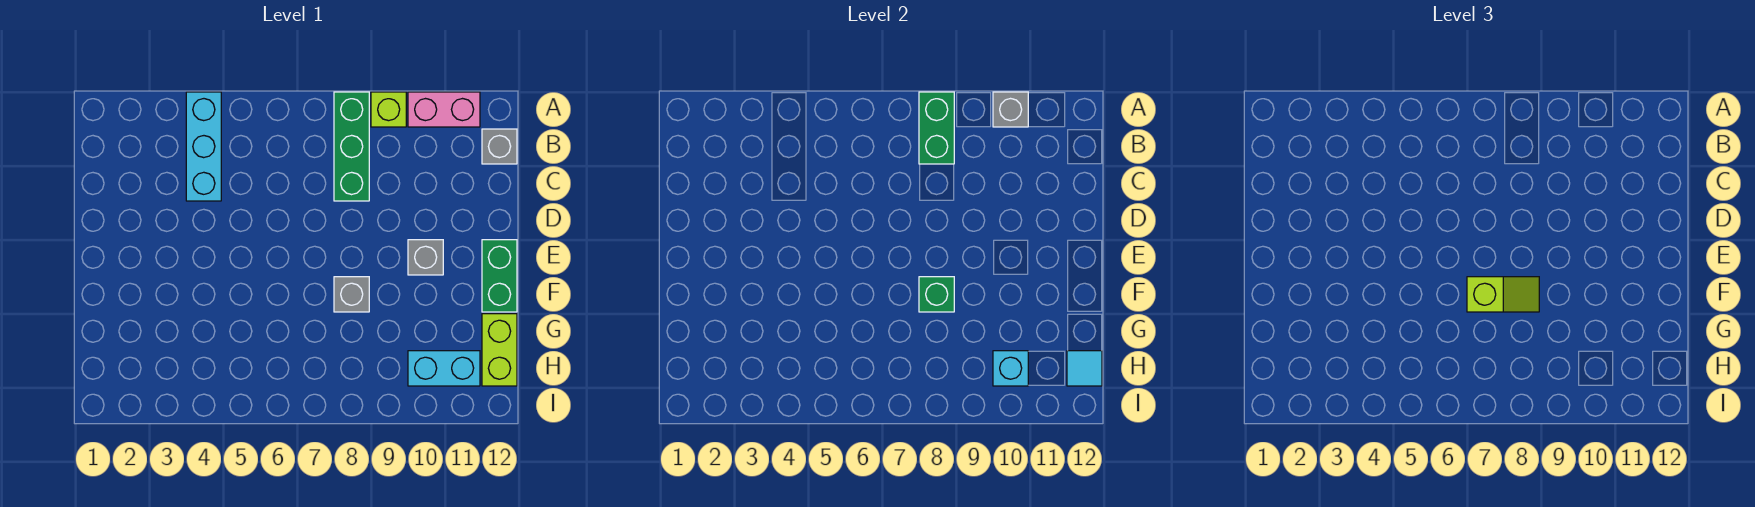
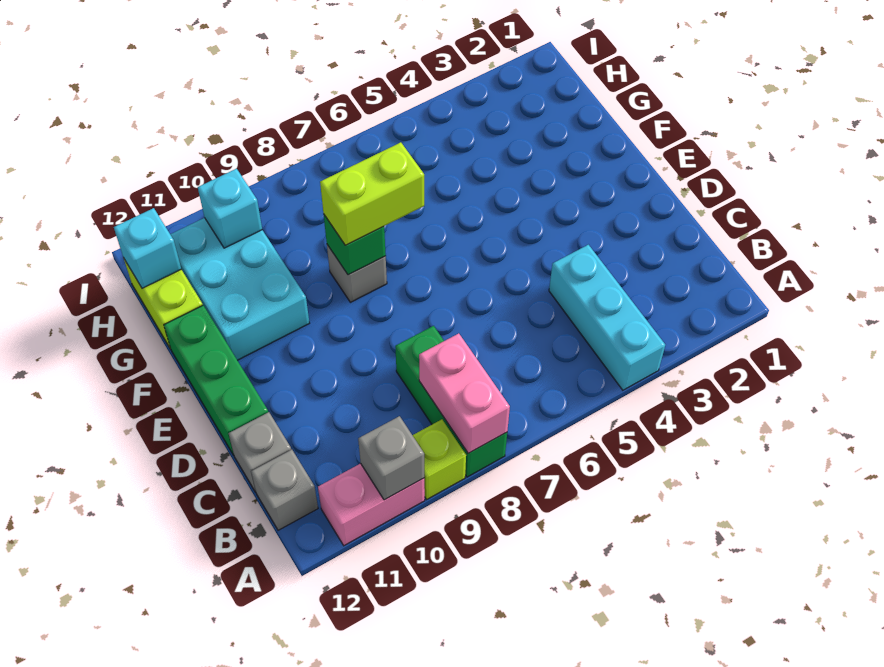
green brick A8:B8 level 2 -> pink brick A8:B8 level 2
grey brick E10 level 1 -> grey brick C12 level 1
green brick E12:F12 level 1 -> green brick D12:F12 level 1
lime slope F7:F8 level 3 top 7 -> lime brick F7:F8 level 3
cyan brick H10:H11 level 1 -> cyan brick F10:H11 level 1
cyan tile H12 level 2 -> cyan brick H12 level 2

